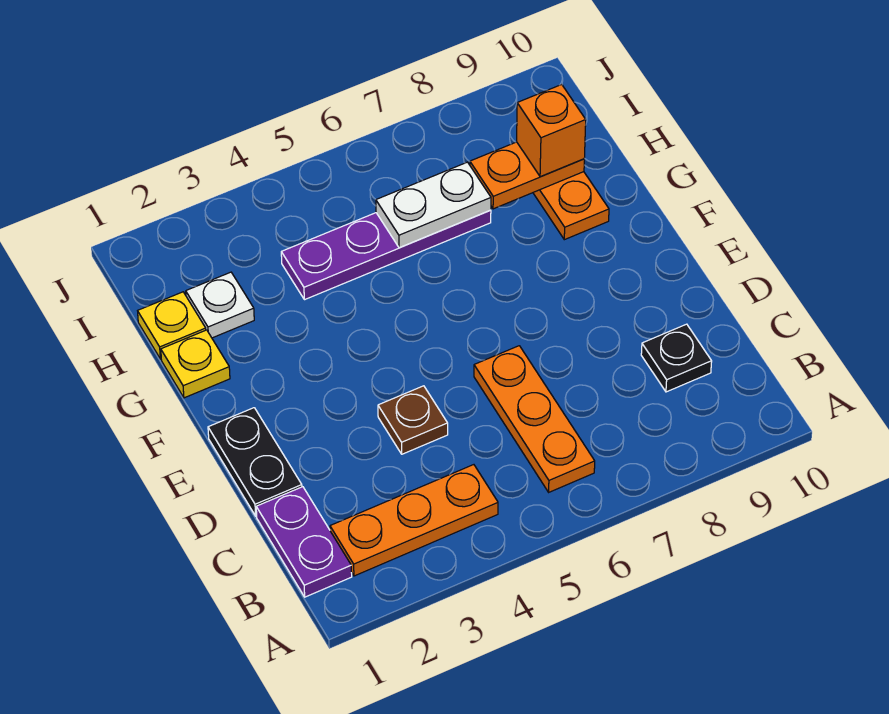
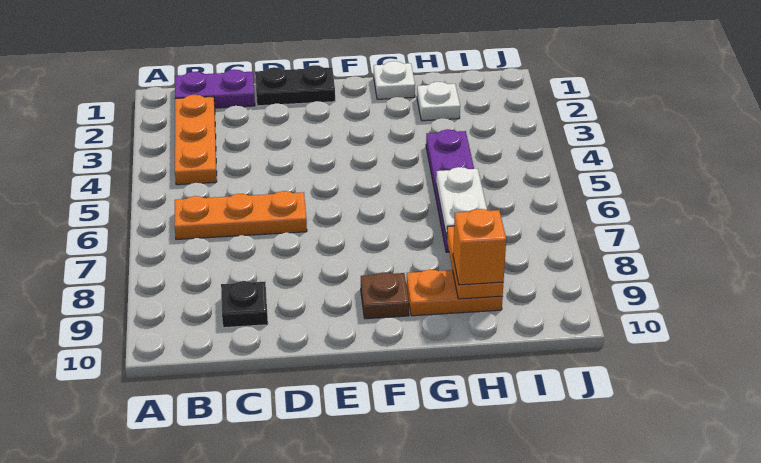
brown plate D4 level 1 -> brown plate F9 level 1
yellow plate G1 level 1 -> white plate G1 level 1
yellow plate H1 level 1 -> none

